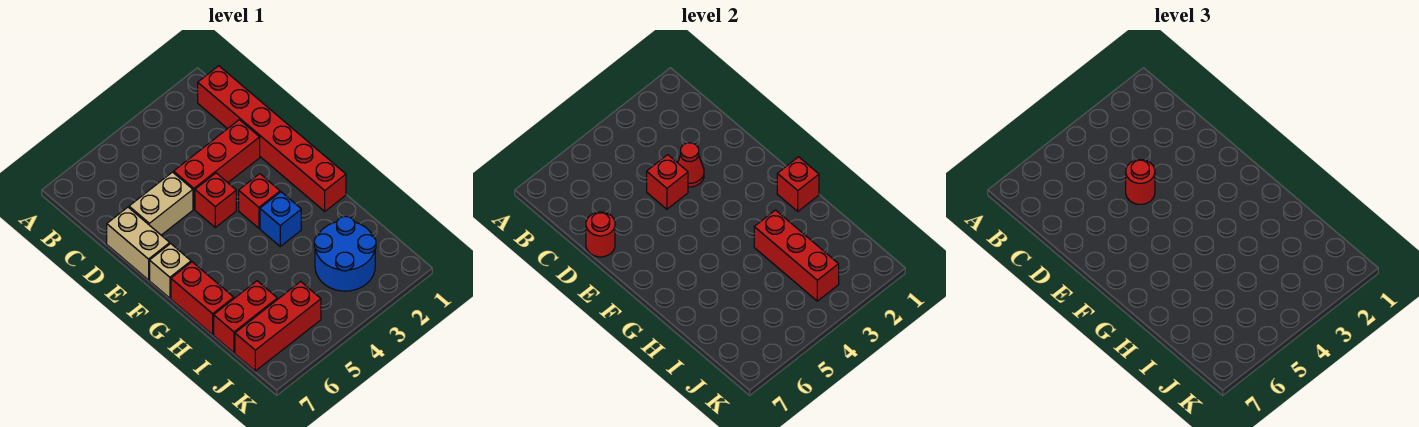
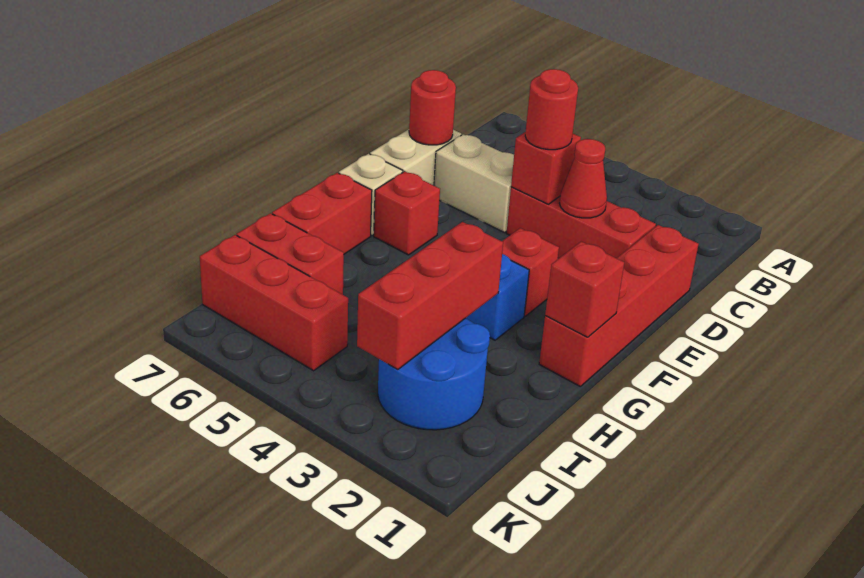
red brick B1:G1 level 1 -> red brick D1:G1 level 1
red brick E4 level 1 -> red brick F6 level 1

